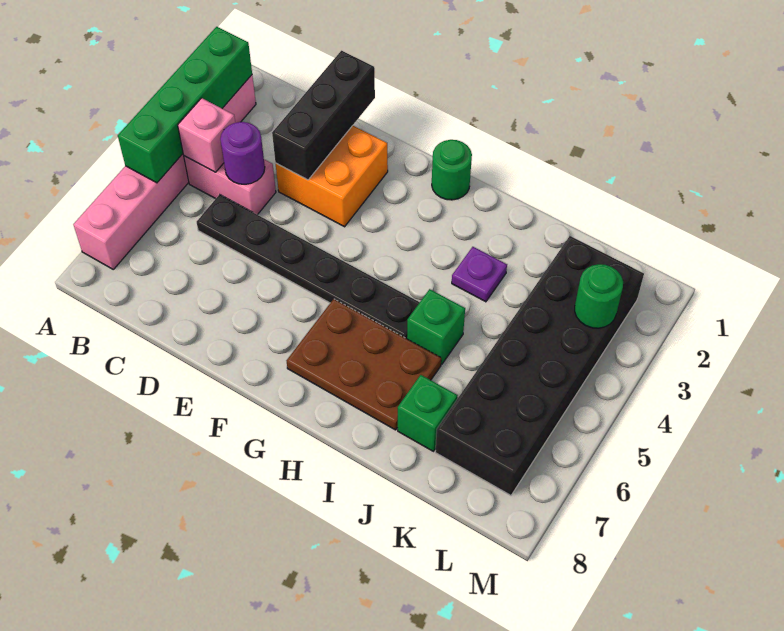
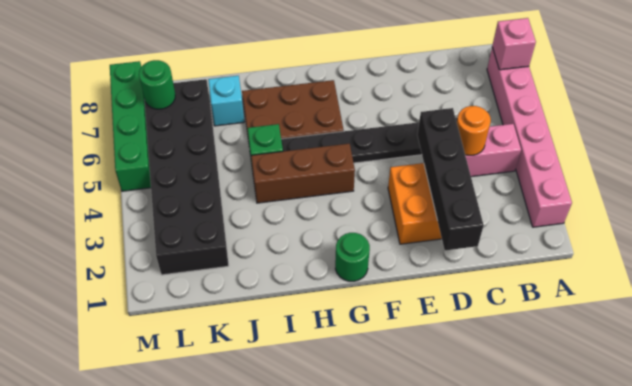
green brick A2:A5 level 2 -> green brick M5:M8 level 1
pink brick B4 level 2 -> pink brick A7 level 2
purple round brick C4 level 2 -> orange round brick C4 level 2
black brick D1:D3 level 2 -> black brick D1:D4 level 2
none -> brown brick G4:I4 level 1
purple plate I3 level 1 -> none
green brick J7 level 1 -> cyan brick J7 level 1
green round brick L3 level 2 -> green round brick L7 level 2

